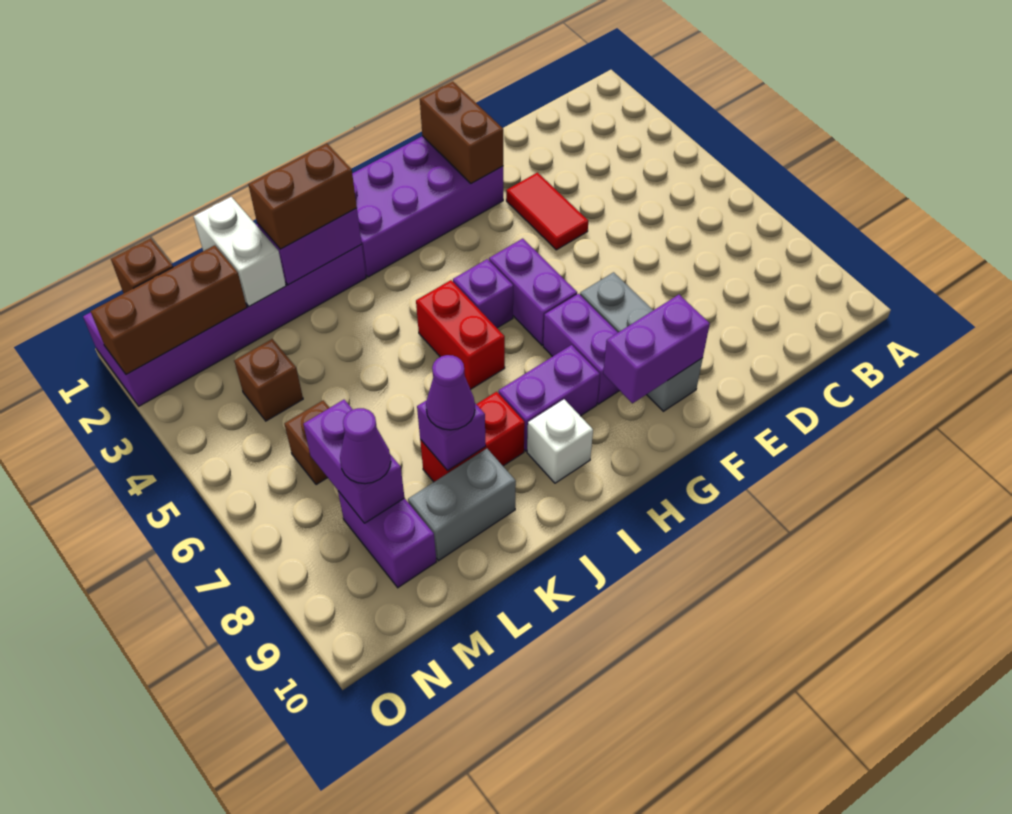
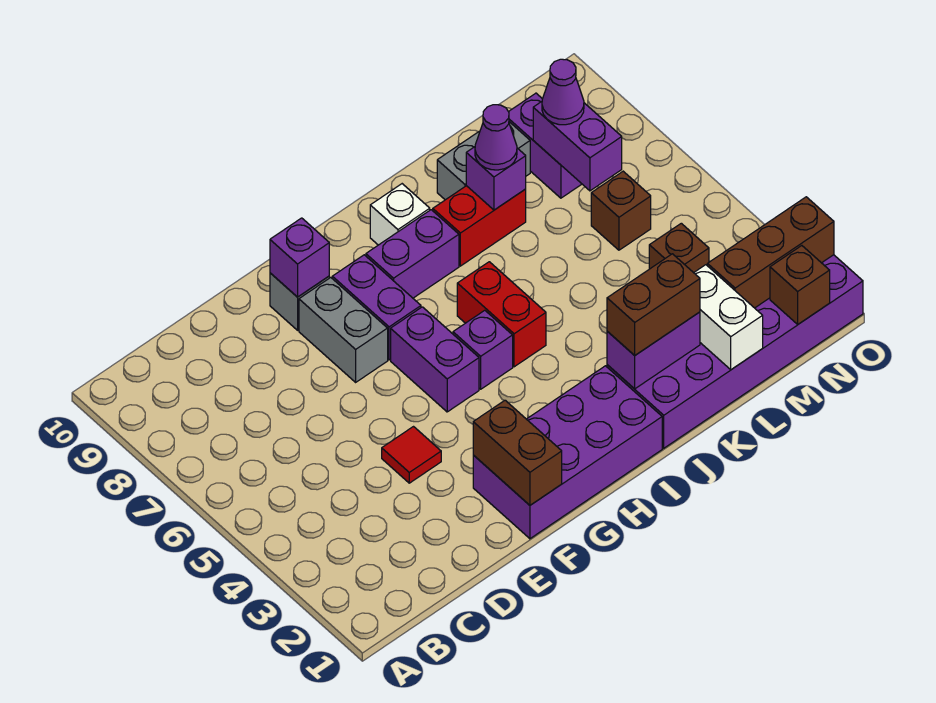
red tile E3:E4 level 1 -> red tile E4 level 1
purple brick F9:G9 level 2 -> purple brick F9 level 2

